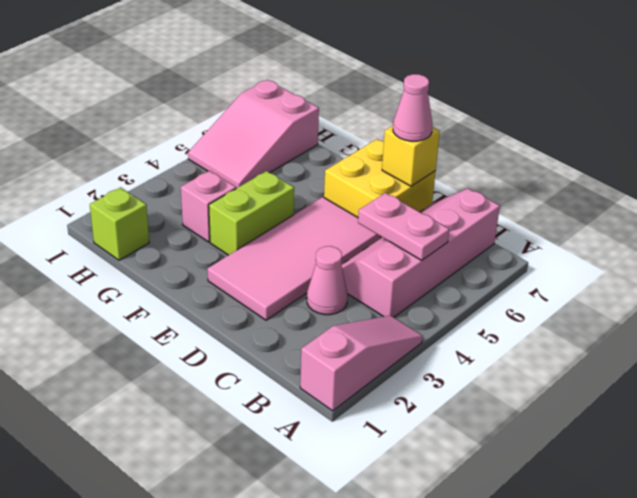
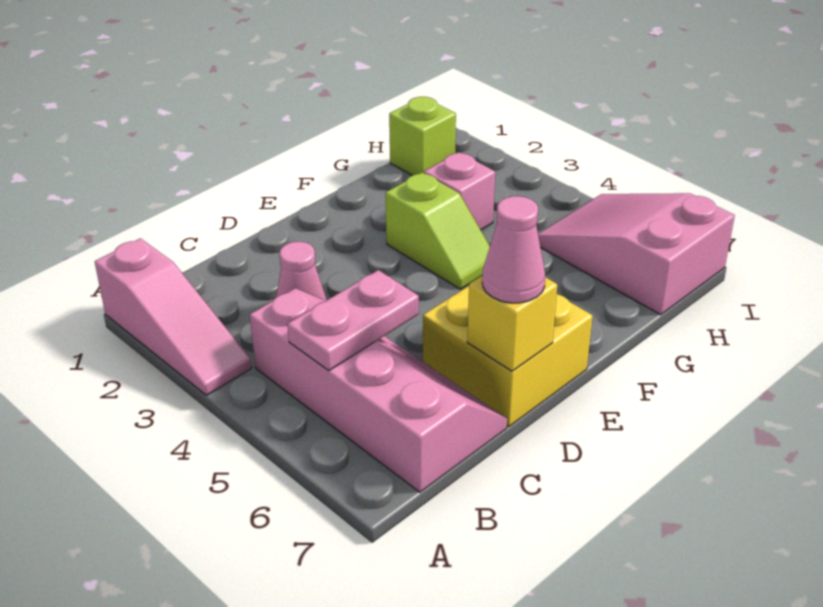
pink tile D2:E5 level 1 -> none
lime brick F3:F4 level 1 -> lime slope F3:F4 level 1 top 3

